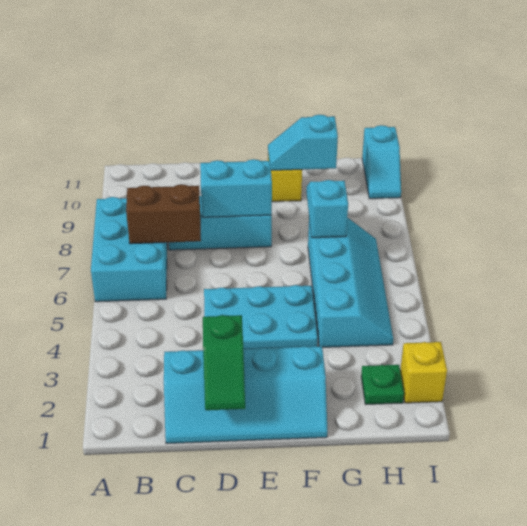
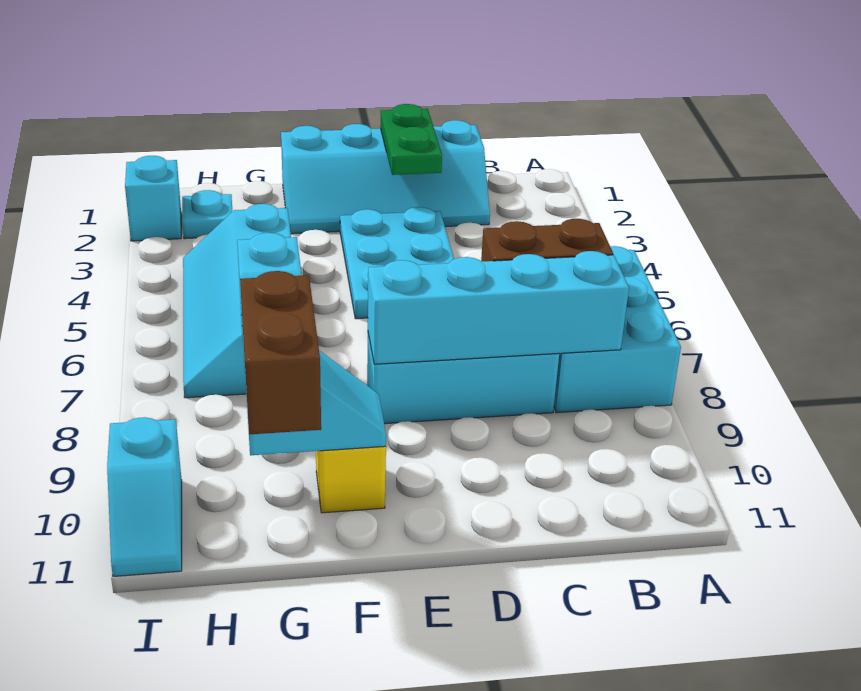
cyan slope C1:F2 level 1 top 2 -> cyan slope C1:F2 level 1 top 1
green slope D1:D2 level 2 top 2 -> green plate D1:D2 level 2
cyan plate D4:F5 level 1 -> cyan plate D3:E5 level 1
cyan brick D8:E8 level 2 -> cyan brick B8:E8 level 2
none -> brown brick G10:G11 level 3
green plate H2 level 1 -> cyan plate H2 level 1
yellow brick I2 level 1 -> cyan brick I2 level 1
cyan slope I10:I11 level 1 top 11 -> cyan slope I10:I11 level 1 top 10

